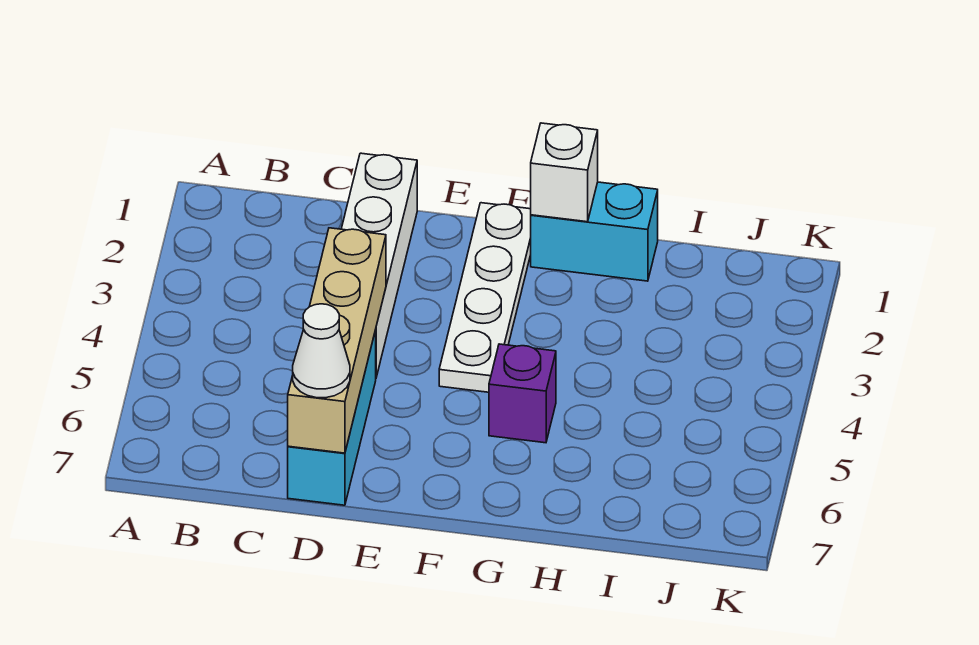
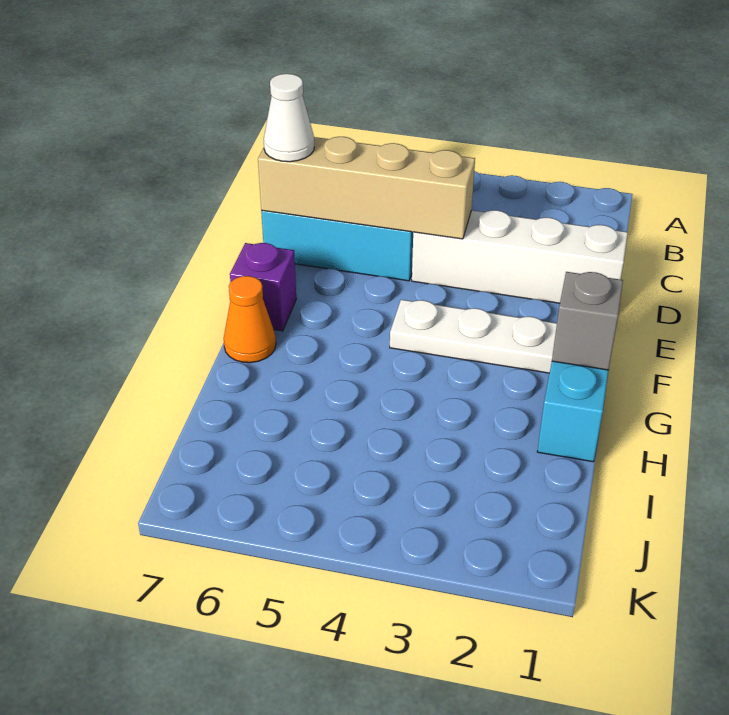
white brick G1 level 2 -> grey brick G1 level 2
purple brick G5 level 1 -> purple brick F7 level 1
none -> orange cone G7 level 1

